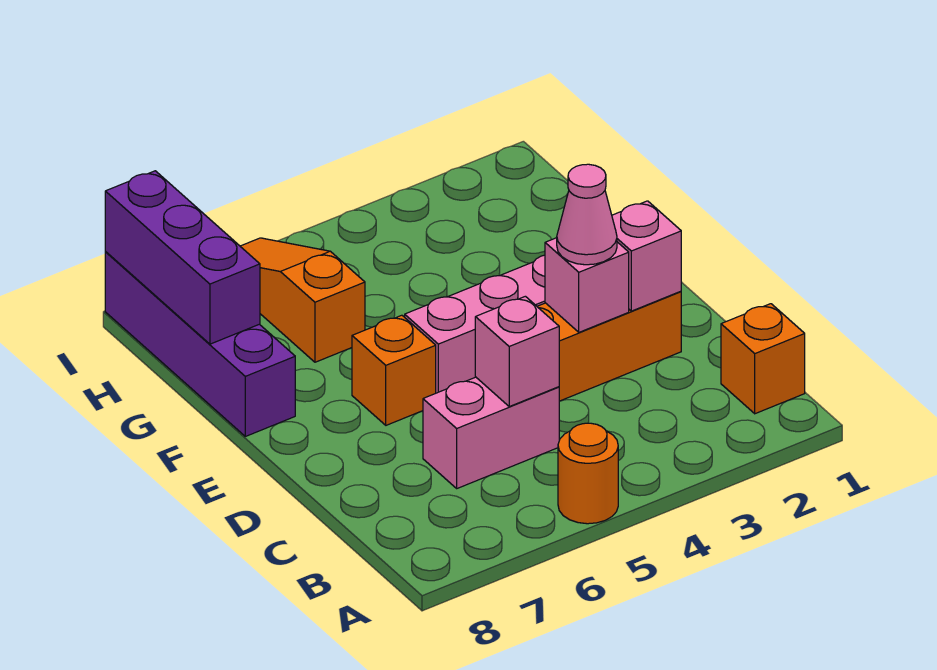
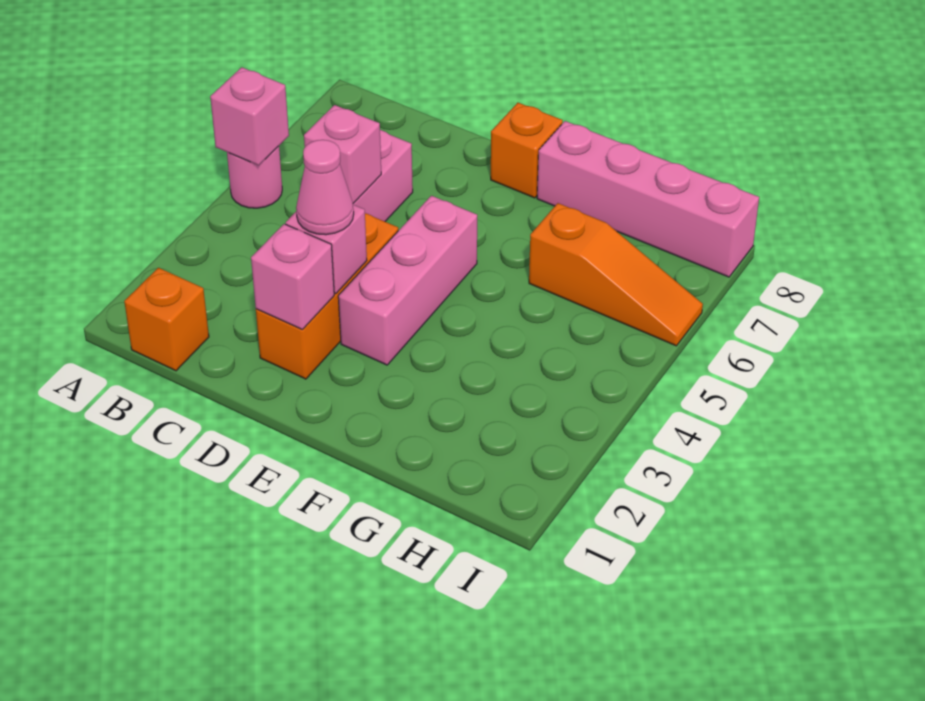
orange round brick A5 level 1 -> pink round brick A5 level 1
none -> pink brick A5 level 2
orange brick E6 level 1 -> orange brick E8 level 1
purple brick F8:I8 level 1 -> pink brick F8:I8 level 1
purple brick G8:I8 level 2 -> none

